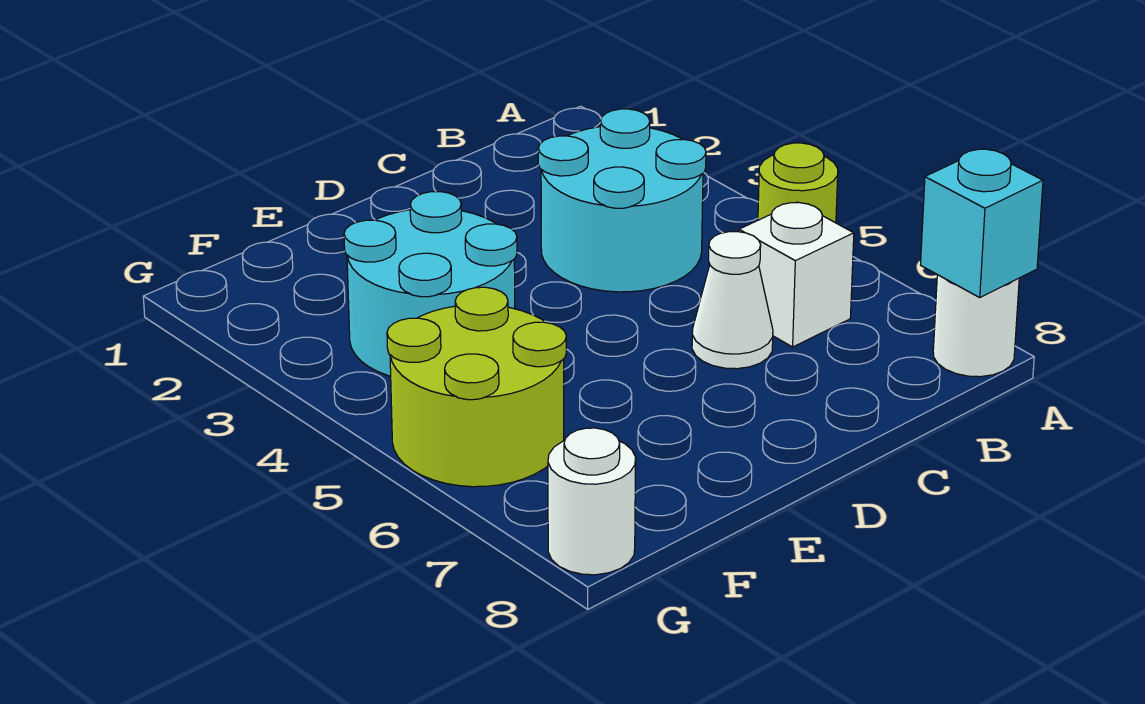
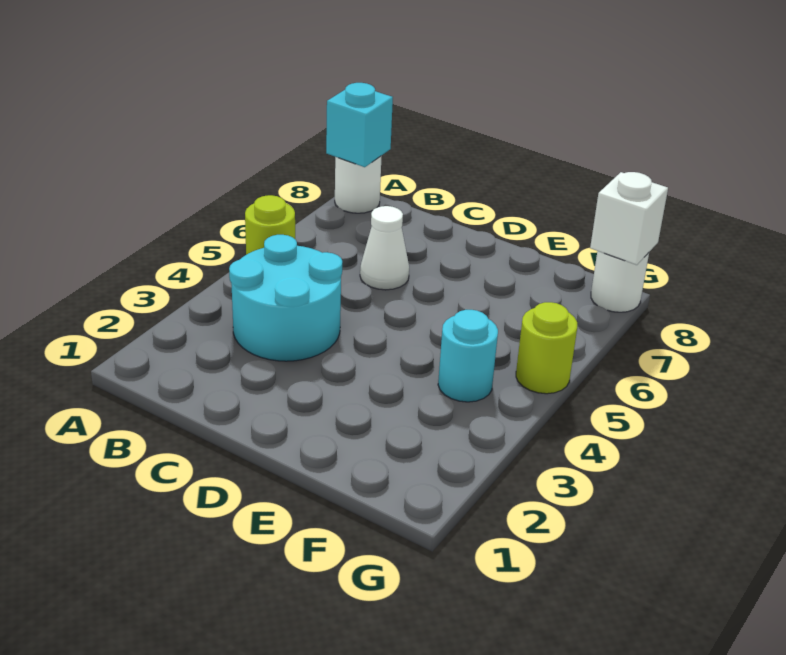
white brick B6 level 1 -> white brick G8 level 2
cyan round brick E3:F4 level 1 -> cyan round brick F4 level 1
lime round brick F5:G6 level 1 -> lime round brick G5 level 1

